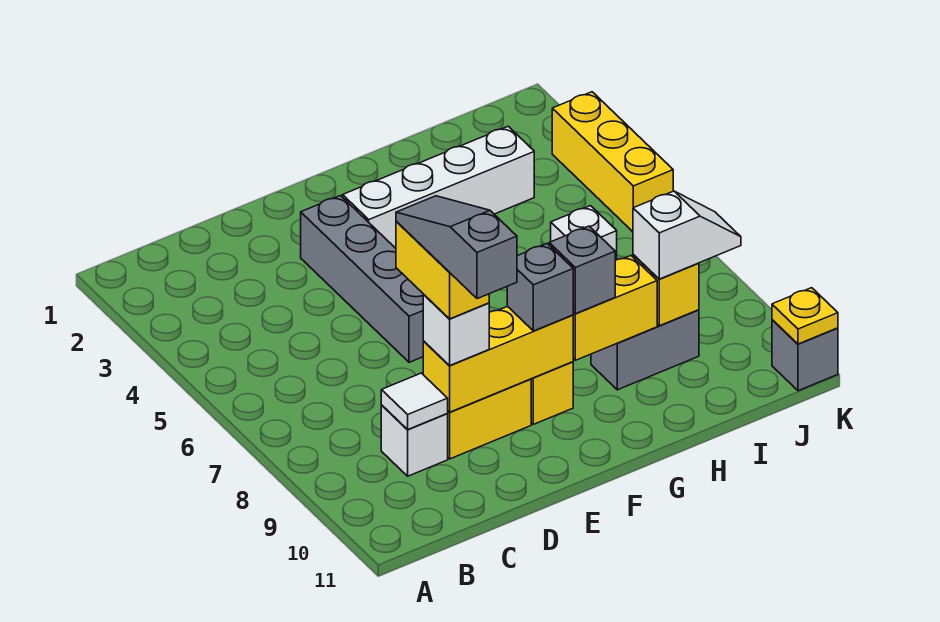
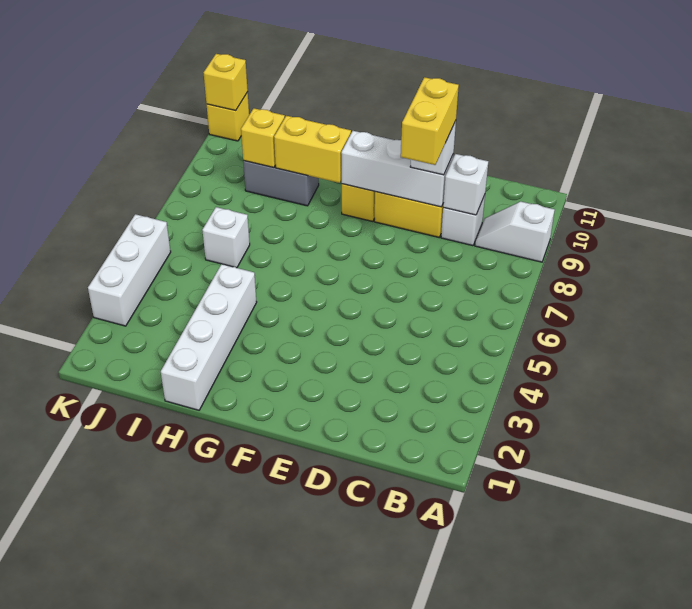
white tile C9 level 2 -> white brick C9 level 2
grey slope D8:D10 level 5 top 10 -> none
yellow brick D9:F9 level 2 -> white brick D9:F9 level 2
grey brick E3:E6 level 1 -> none
white brick F3:I3 level 1 -> white brick H1:H4 level 1
grey brick F9 level 3 -> none
grey brick G9 level 3 -> none
white slope I9:J9 level 3 top I -> white slope A9:B9 level 1 top A
yellow brick K3:K5 level 1 -> white brick K3:K5 level 1
grey brick K11 level 1 -> yellow brick K11 level 1
yellow plate K11 level 2 -> yellow brick K11 level 2

